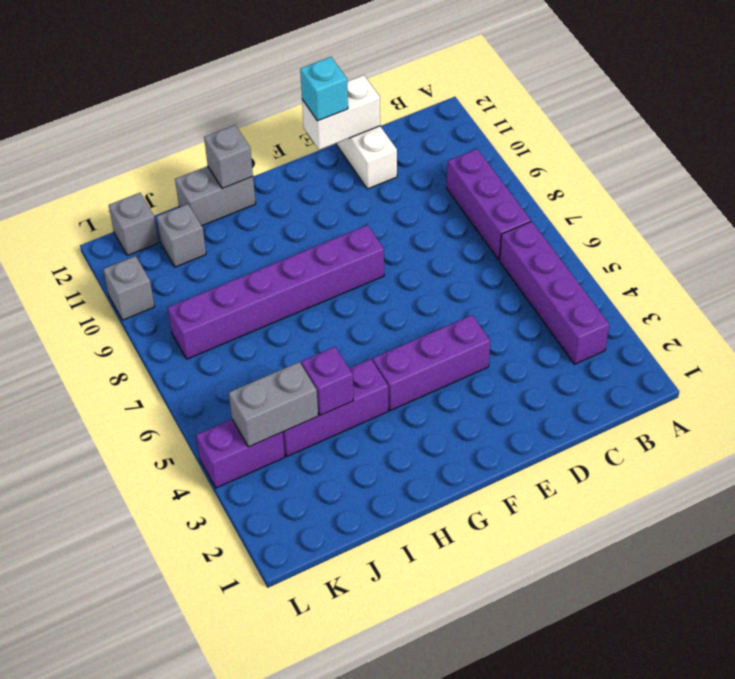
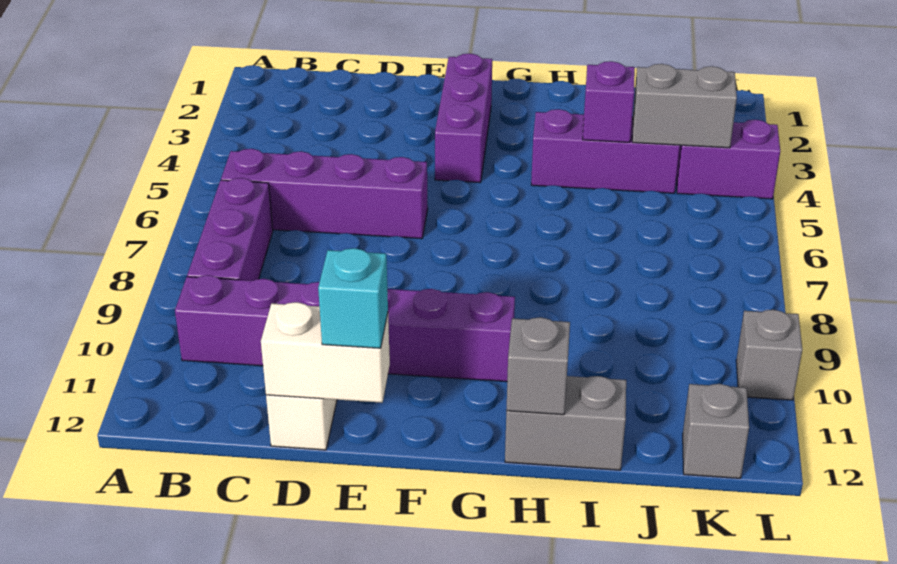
purple brick B3:B6 level 1 -> purple brick B6:E6 level 1
purple brick E4:G4 level 1 -> purple brick F2:F4 level 1
purple brick F8:K8 level 1 -> purple brick B10:G10 level 1
grey brick J11 level 1 -> none

